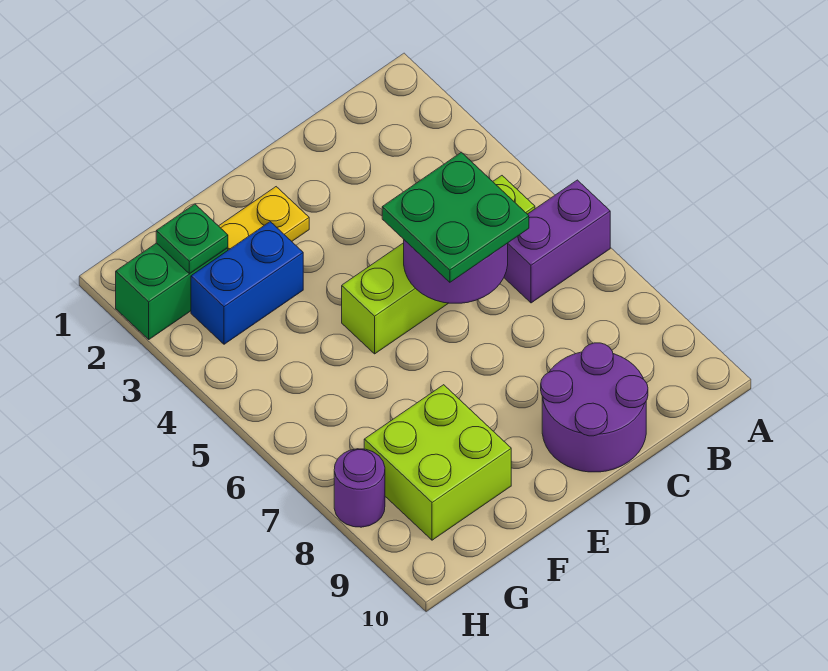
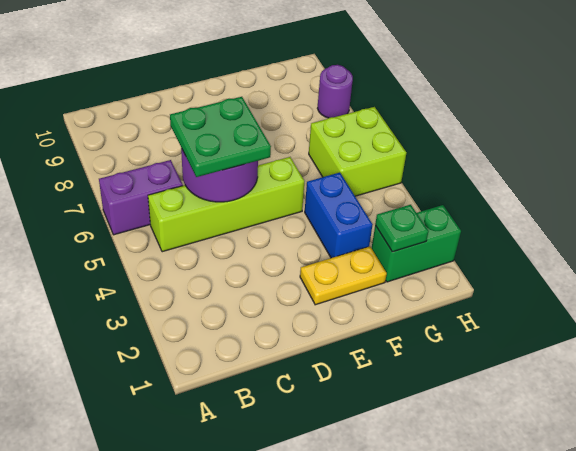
purple round brick C9:D10 level 1 -> none
blue brick F3:G3 level 1 -> blue brick F3:F4 level 1
lime brick F8:G9 level 1 -> lime brick G5:H6 level 1

